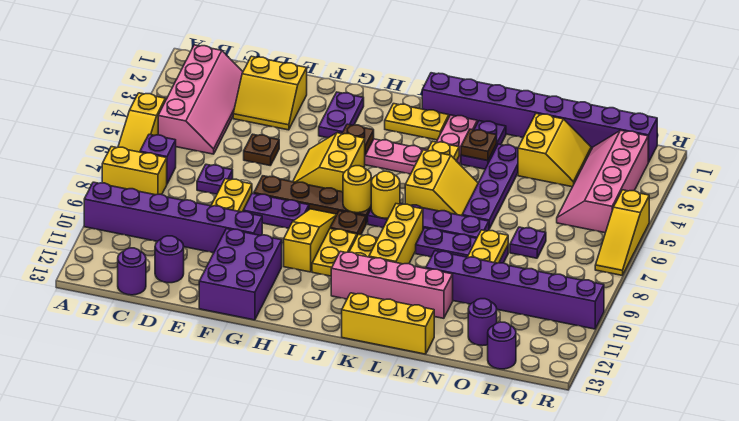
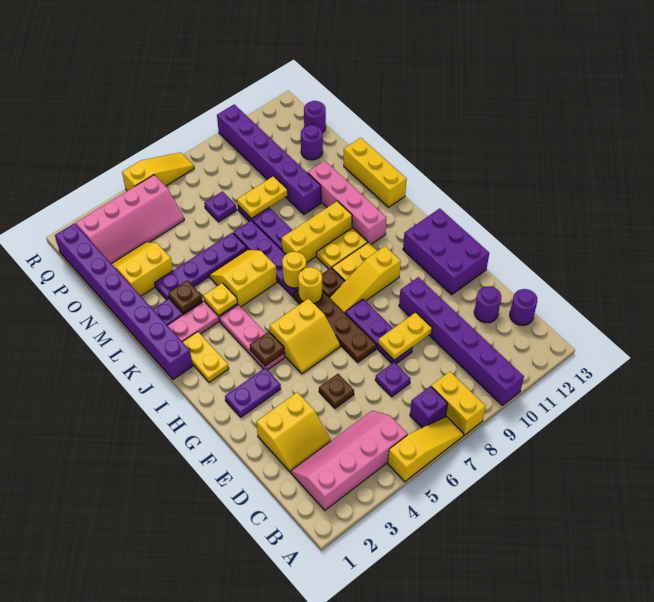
yellow slope D2:E3 level 1 top 2 -> yellow slope D2:E3 level 1 top E
purple brick F11:G13 level 1 -> purple brick F12:H13 level 1

